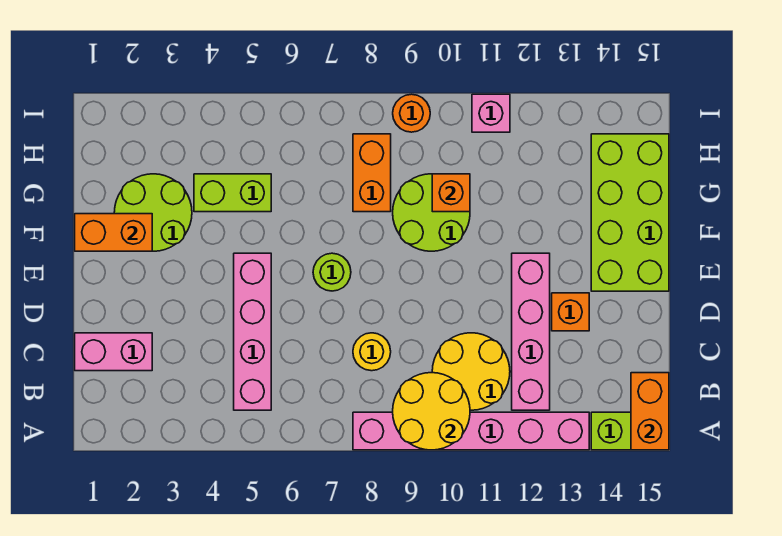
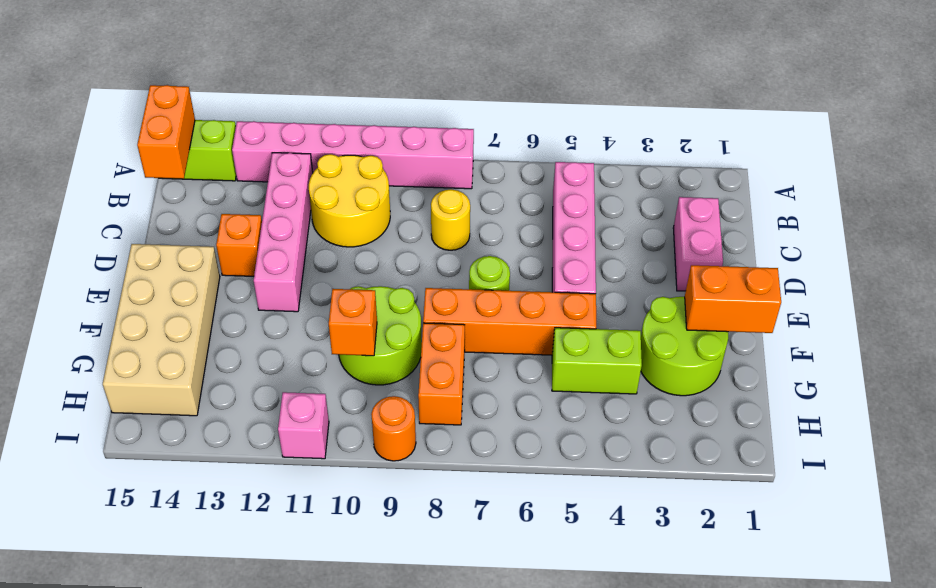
yellow round brick A9:B10 level 2 -> none
pink brick C1:C2 level 1 -> pink brick C2:D2 level 1
lime brick E14:H15 level 1 -> tan brick E14:H15 level 1
none -> orange brick F5:F8 level 1

